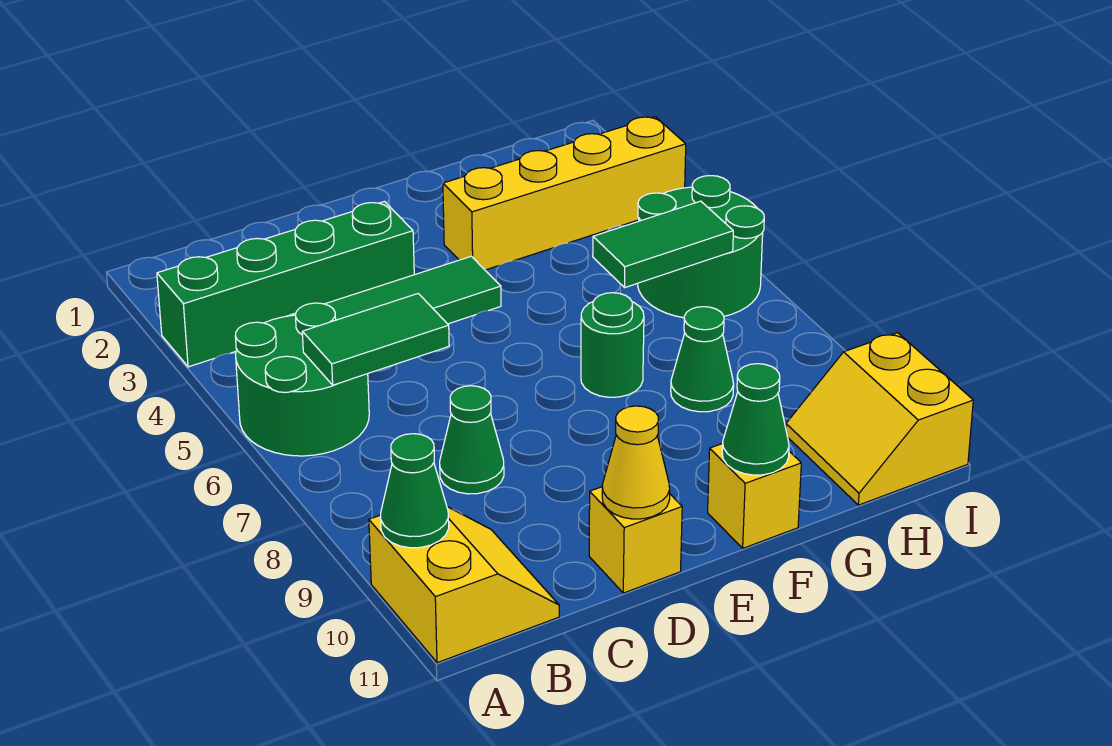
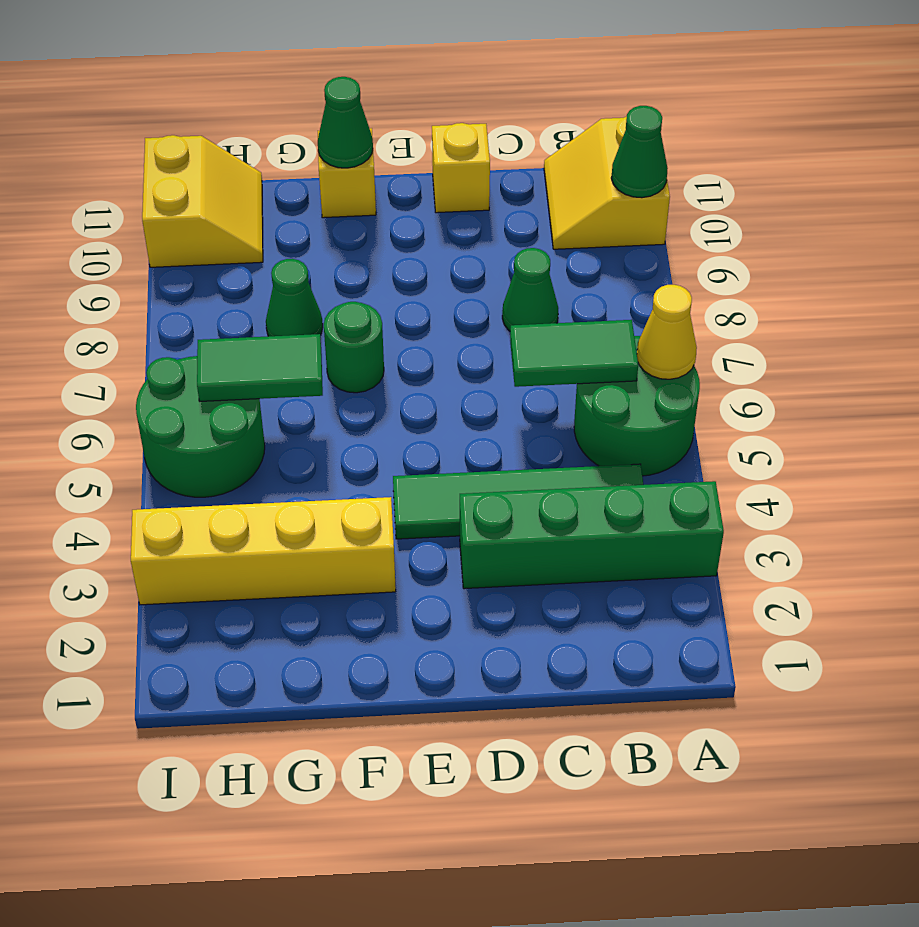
yellow cone D11 level 2 -> yellow cone A6 level 2

